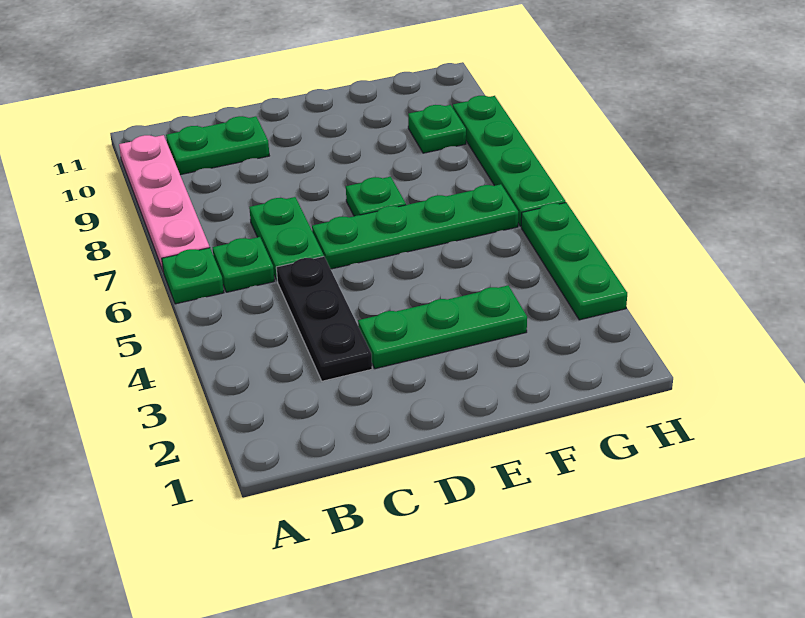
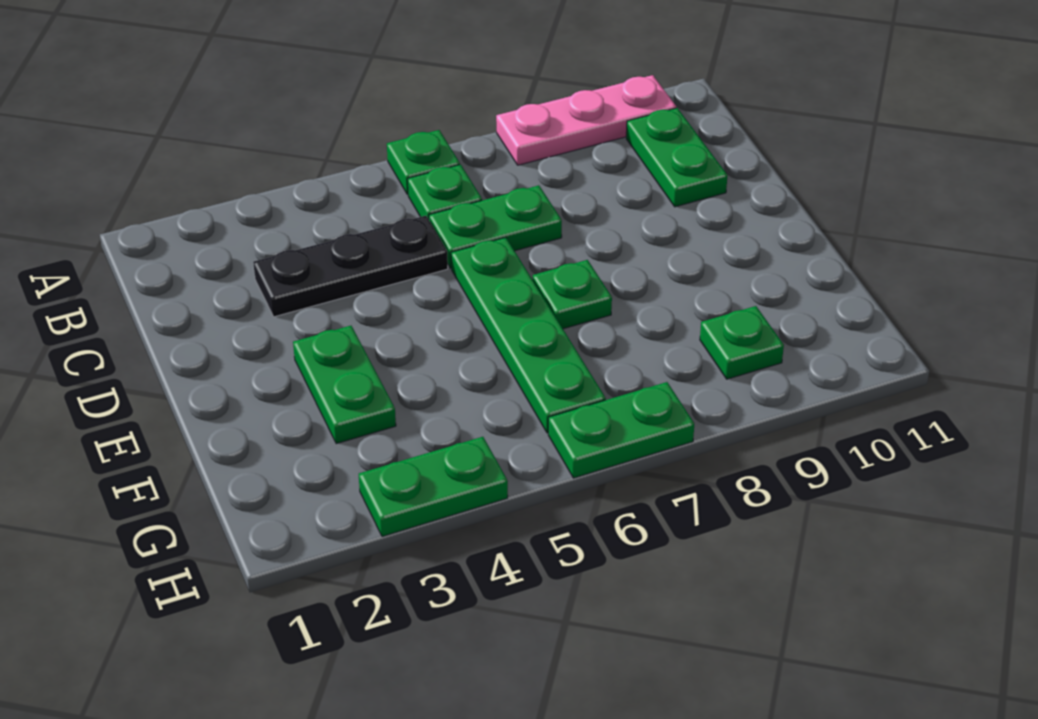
pink plate A7:A10 level 1 -> pink plate A8:A10 level 1
green plate D3:F3 level 1 -> green plate E3:F3 level 1
green plate H3:H5 level 1 -> green plate H3:H4 level 1
green plate H6:H9 level 1 -> green plate H6:H7 level 1

